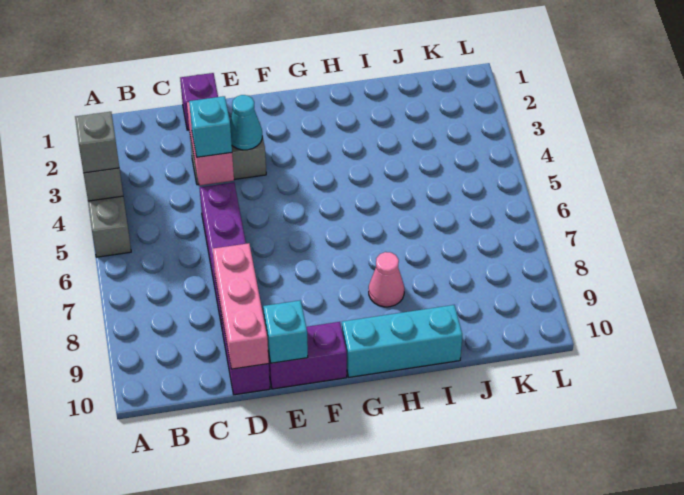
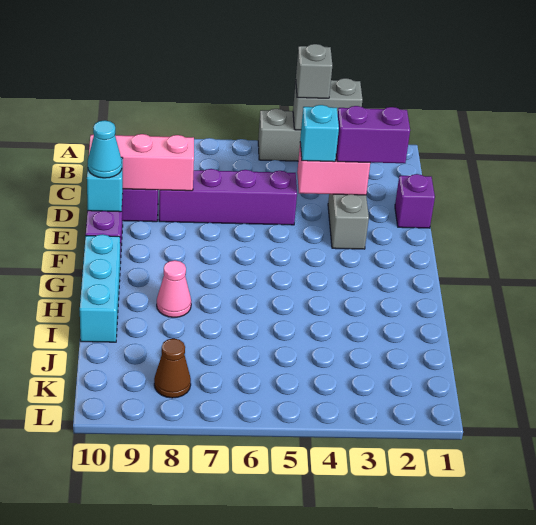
none -> purple brick D2:D3 level 3
cyan cone E3 level 2 -> cyan cone E10 level 3
none -> brown cone K8 level 1

